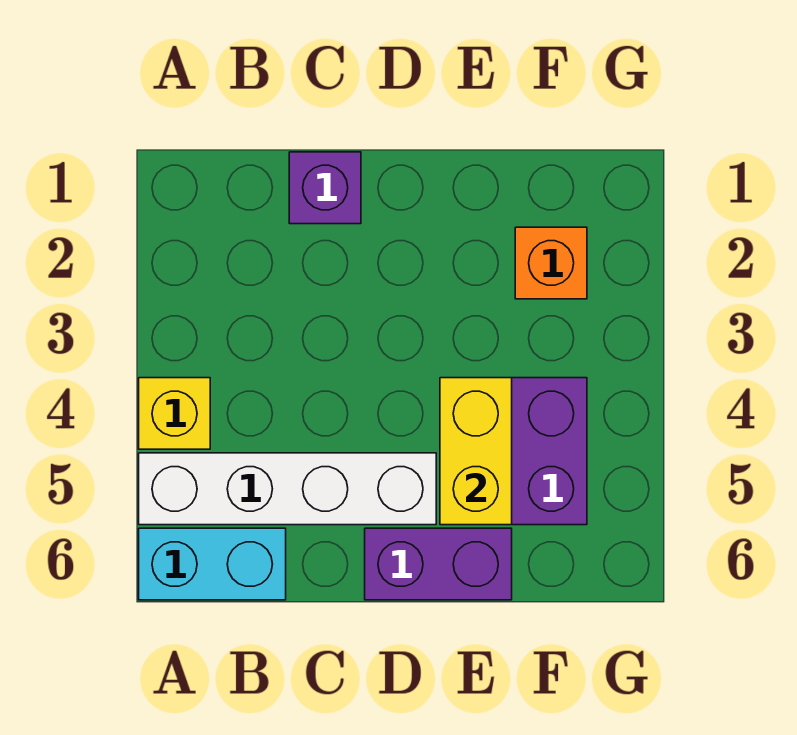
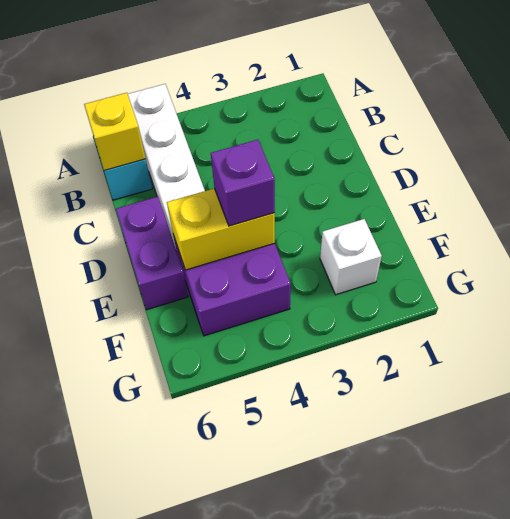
yellow brick A4 level 1 -> yellow brick B6 level 2
purple brick C1 level 1 -> purple brick E4 level 3
orange brick F2 level 1 -> white brick F2 level 1

